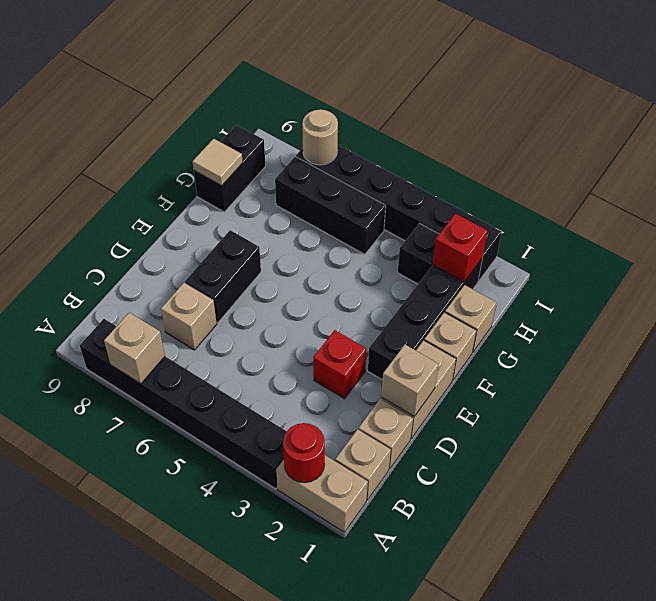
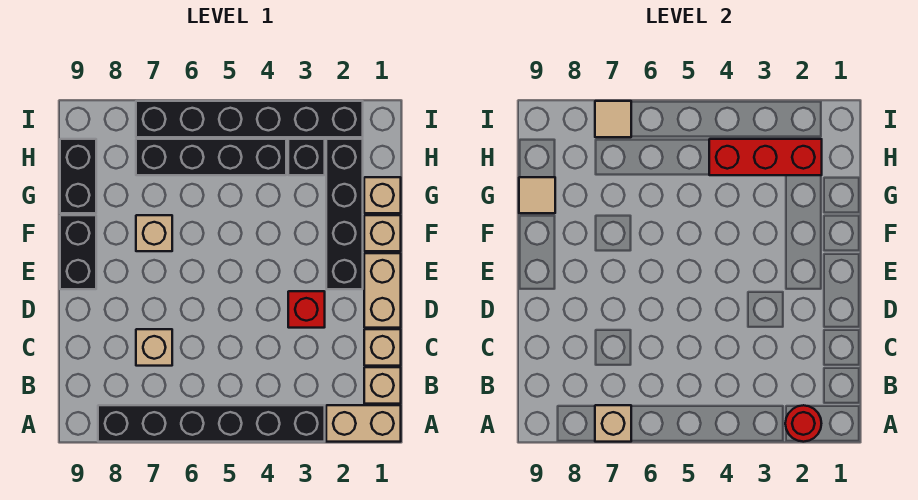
tan brick D1 level 2 -> tan brick F7 level 1
black brick D7:E7 level 1 -> black brick E9:F9 level 1
red brick H2 level 2 -> red brick H2:H4 level 2
black brick H5:H7 level 1 -> black brick H4:H7 level 1
tan round brick I7 level 2 -> tan tile I7 level 2

